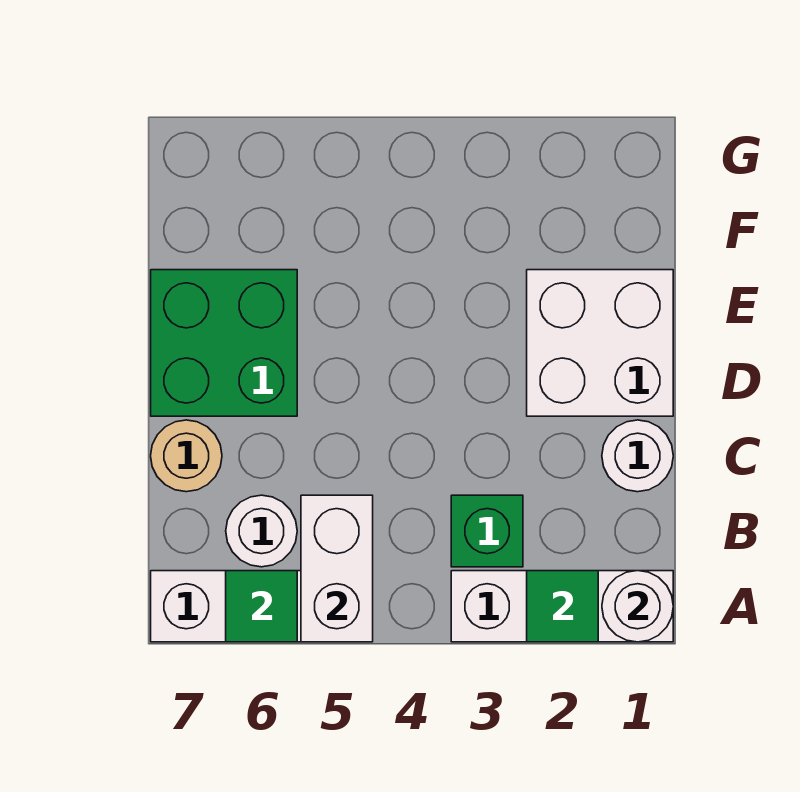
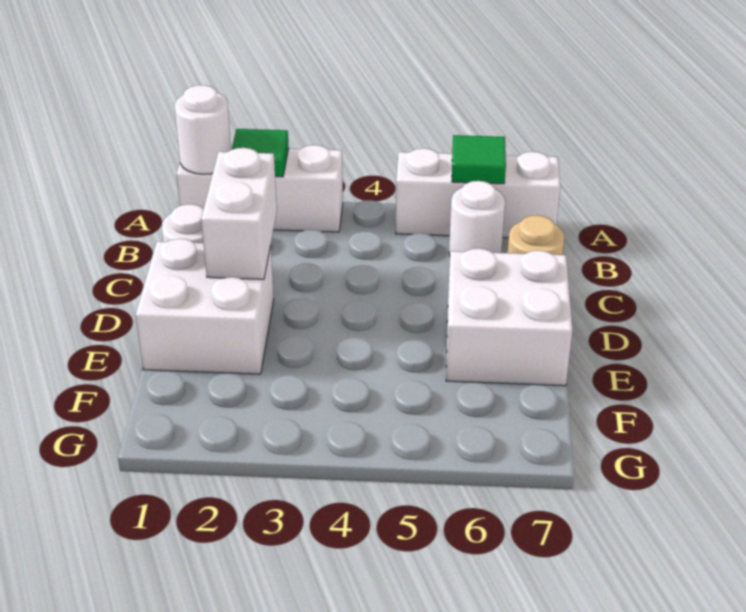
white brick A5:B5 level 2 -> white brick C2:D2 level 2
green brick B3 level 1 -> none
green brick D6:E7 level 1 -> white brick D6:E7 level 1

